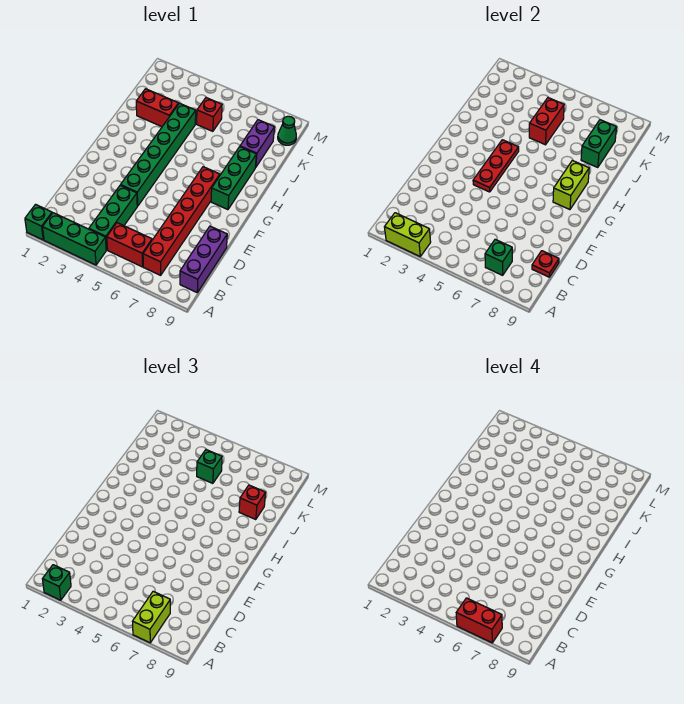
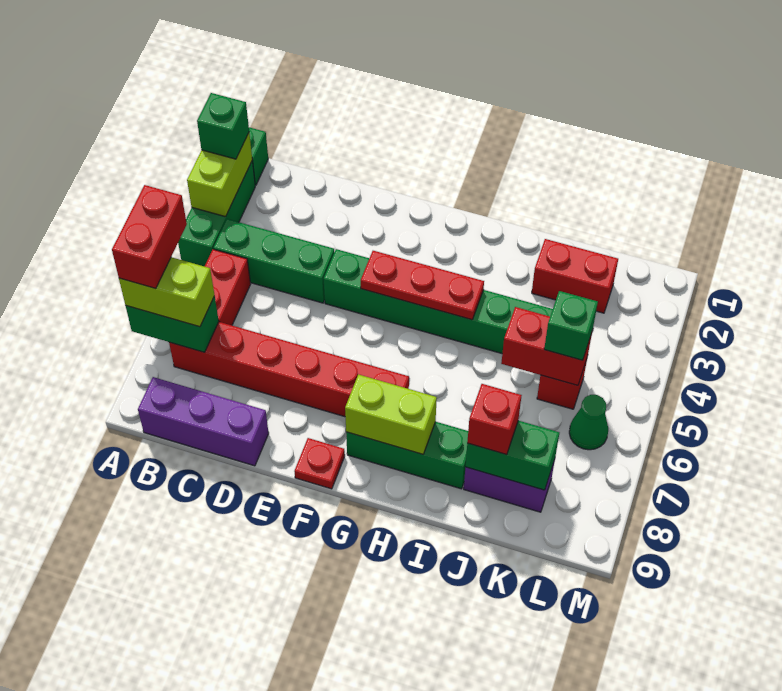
green brick B7 level 2 -> green brick A7:B7 level 2
red plate C9 level 2 -> red plate F9 level 1
red brick J2:J3 level 1 -> red brick J2:K2 level 1
green cone L9 level 1 -> green cone L6 level 1

